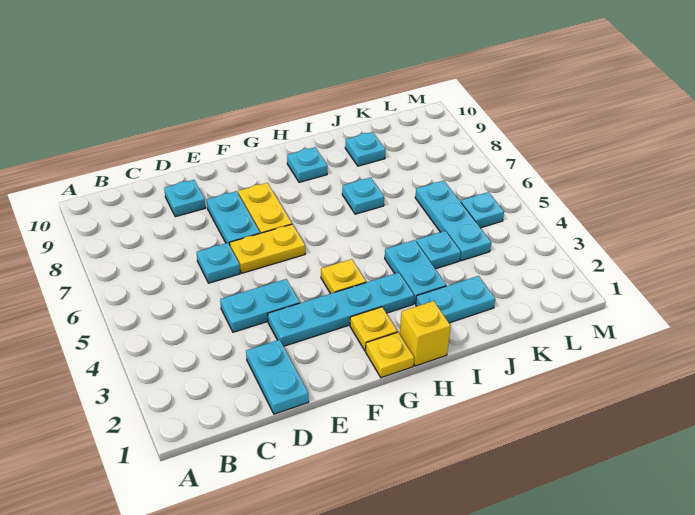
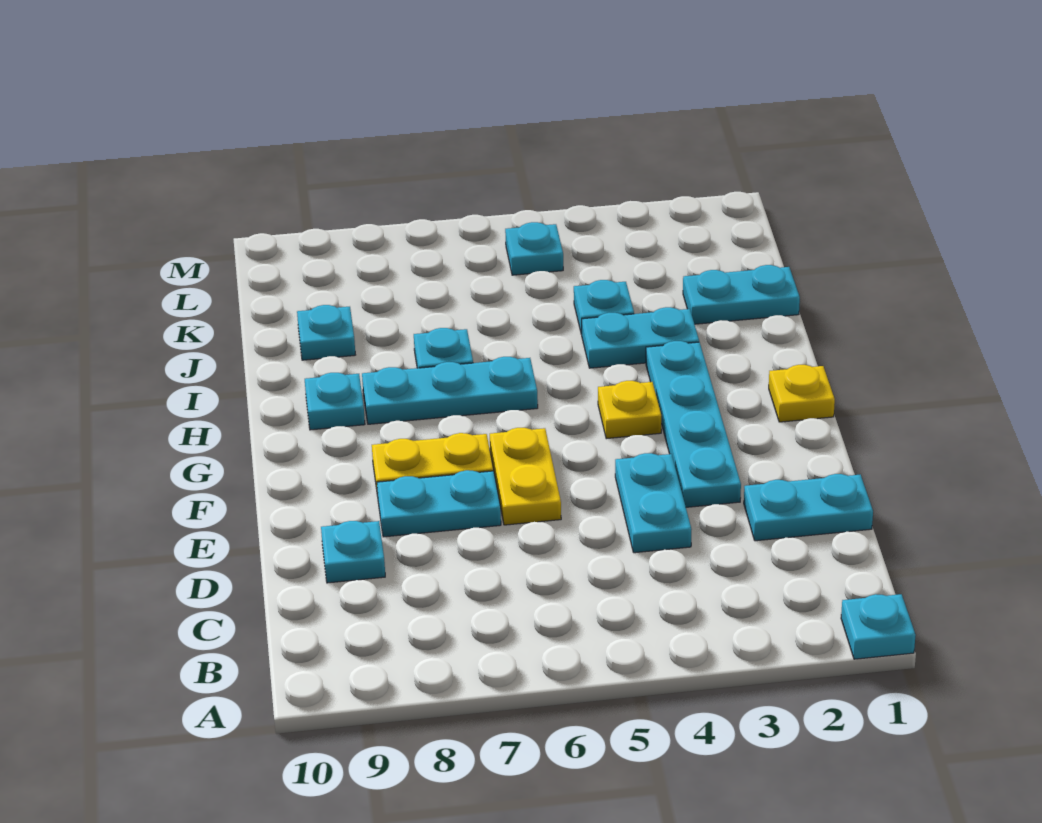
cyan plate D6 level 1 -> cyan plate A1 level 1
yellow plate G2 level 1 -> none
yellow brick H1 level 1 -> none
cyan plate I2:J2 level 1 -> cyan plate J1:J2 level 1
cyan plate K4:K6 level 1 -> cyan plate H6:H8 level 1

